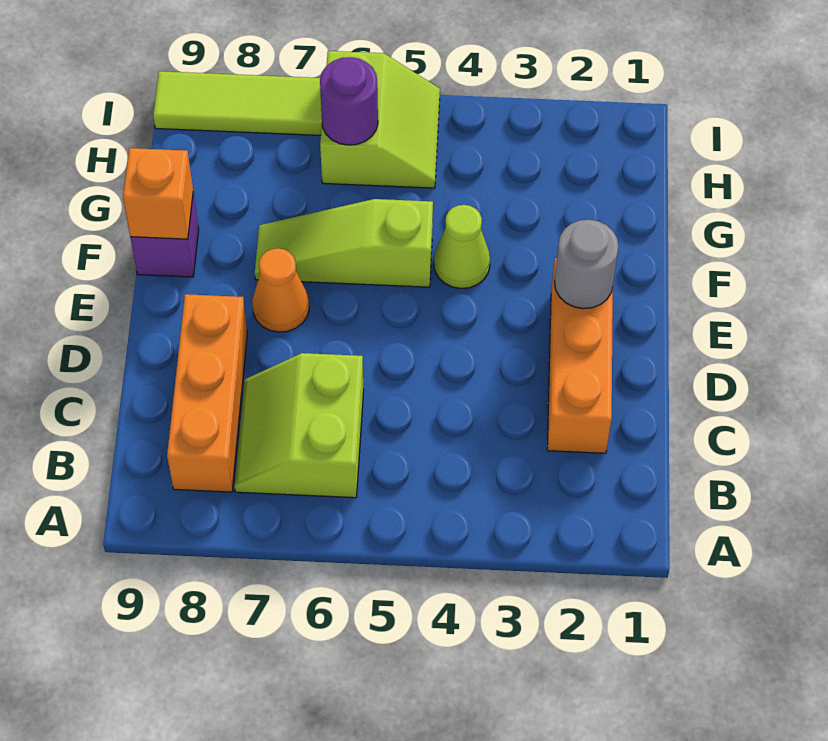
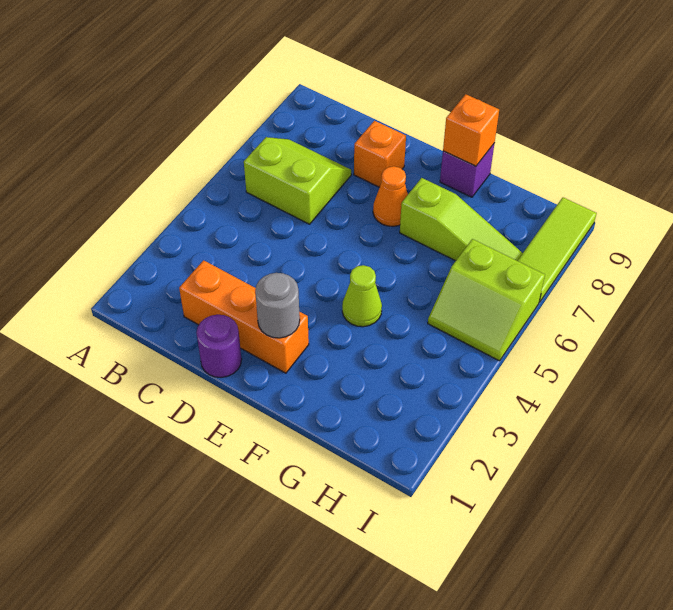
orange brick B8:D8 level 1 -> orange brick D8 level 1
lime slope F5:F7 level 1 top 5 -> lime slope F7:H7 level 1 top F
purple round brick H6 level 2 -> purple round brick D1 level 1

